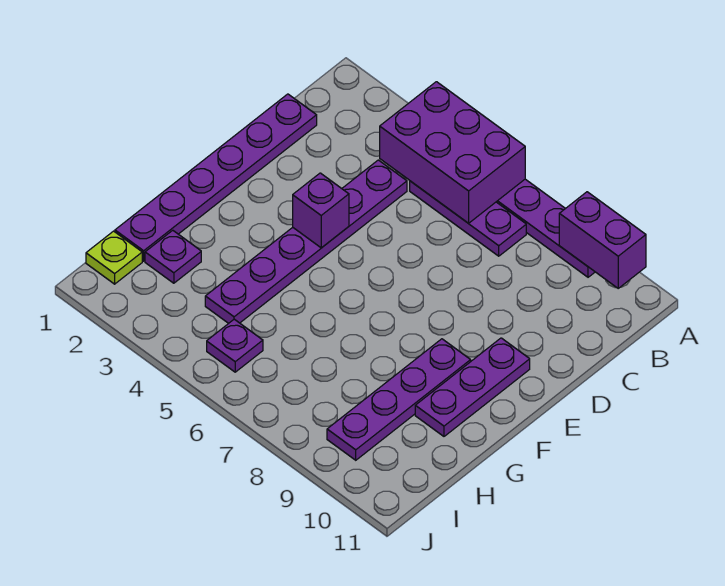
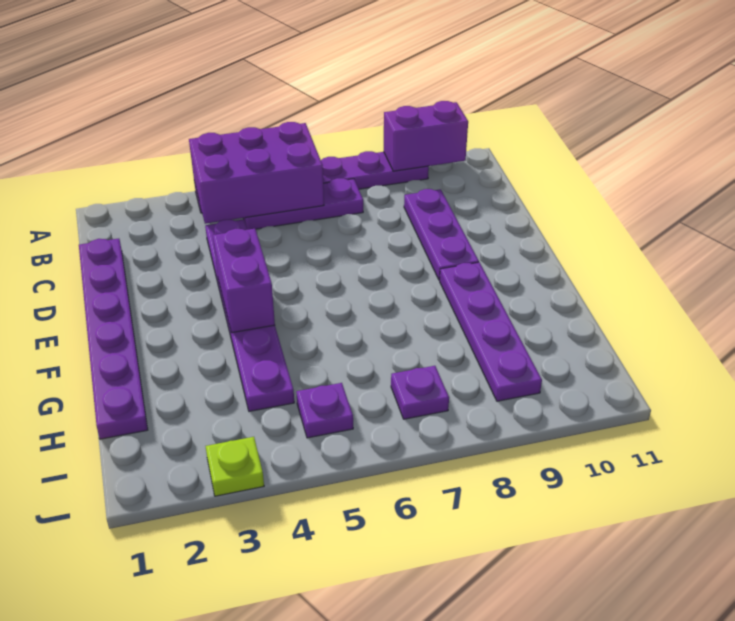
purple brick E4 level 2 -> purple brick E4:F4 level 2
purple plate E10:G10 level 1 -> purple plate C9:E9 level 1
purple plate H2 level 1 -> purple plate I7 level 1
lime plate I1 level 1 -> lime plate J3 level 1

